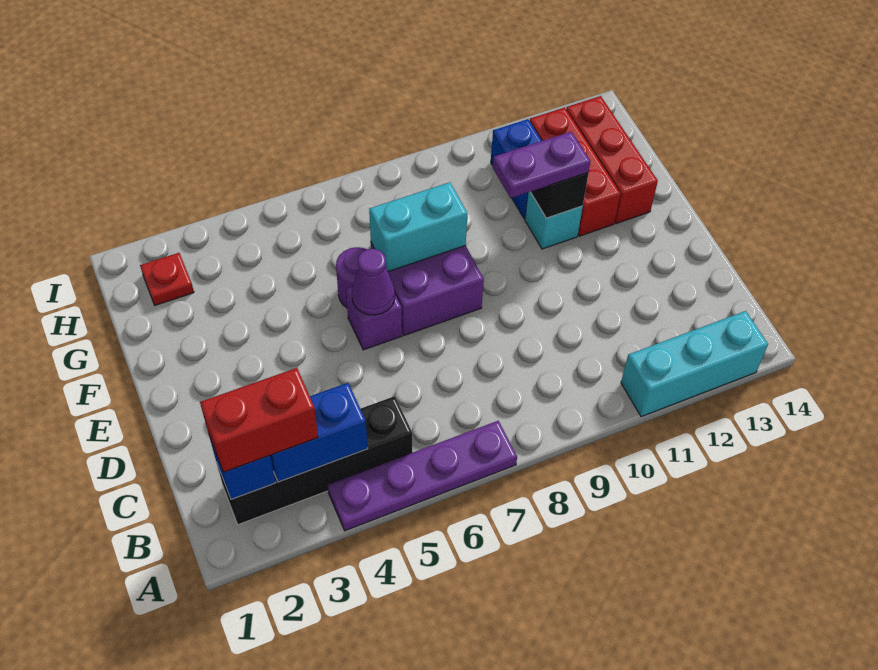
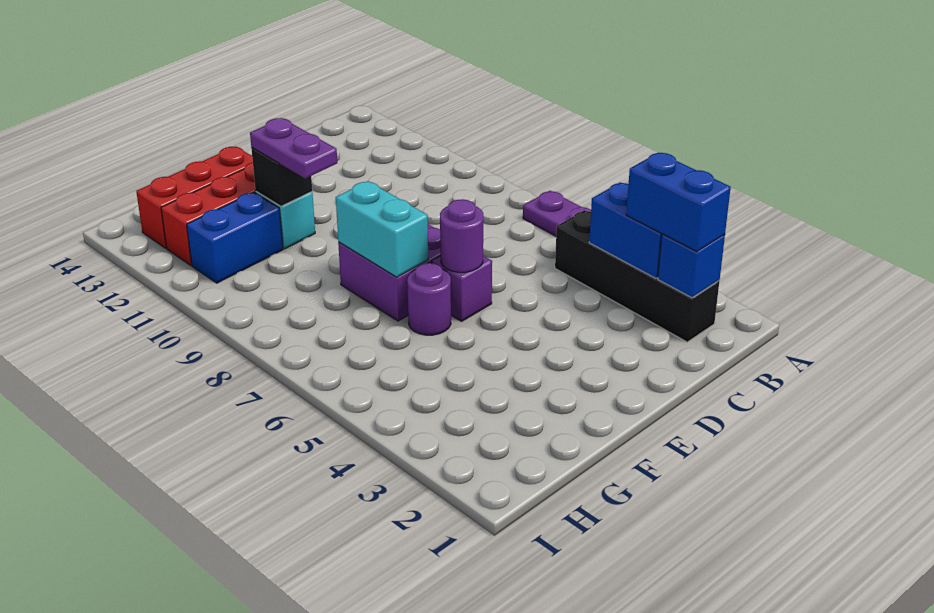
cyan brick A11:A13 level 1 -> none
red brick B2:B3 level 3 -> blue brick B2:B3 level 3
purple cone E6 level 2 -> purple round brick E6 level 2
red plate H2 level 1 -> none

